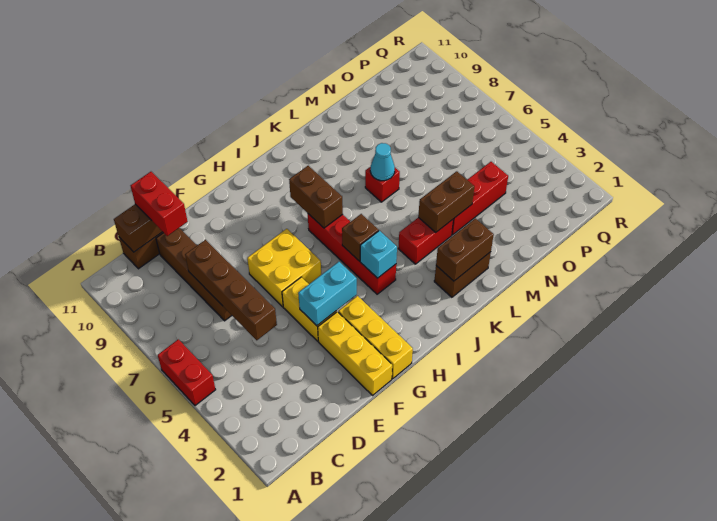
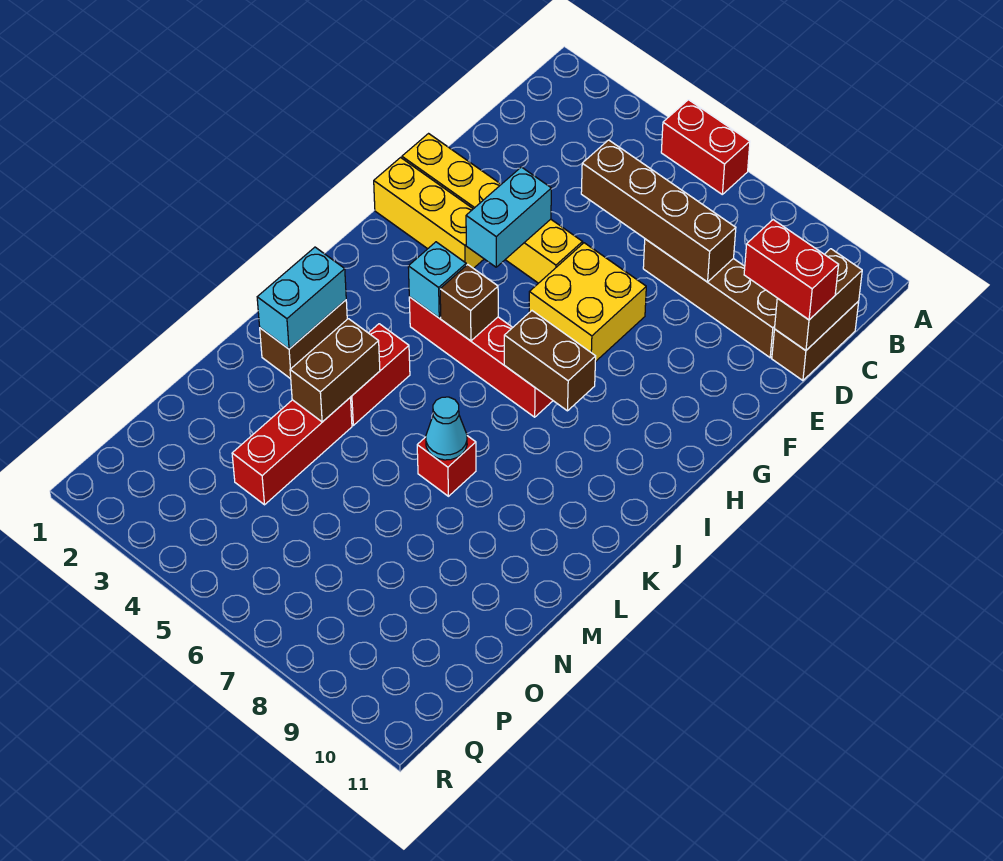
brown brick K2:L2 level 2 -> cyan brick K2:L2 level 2

